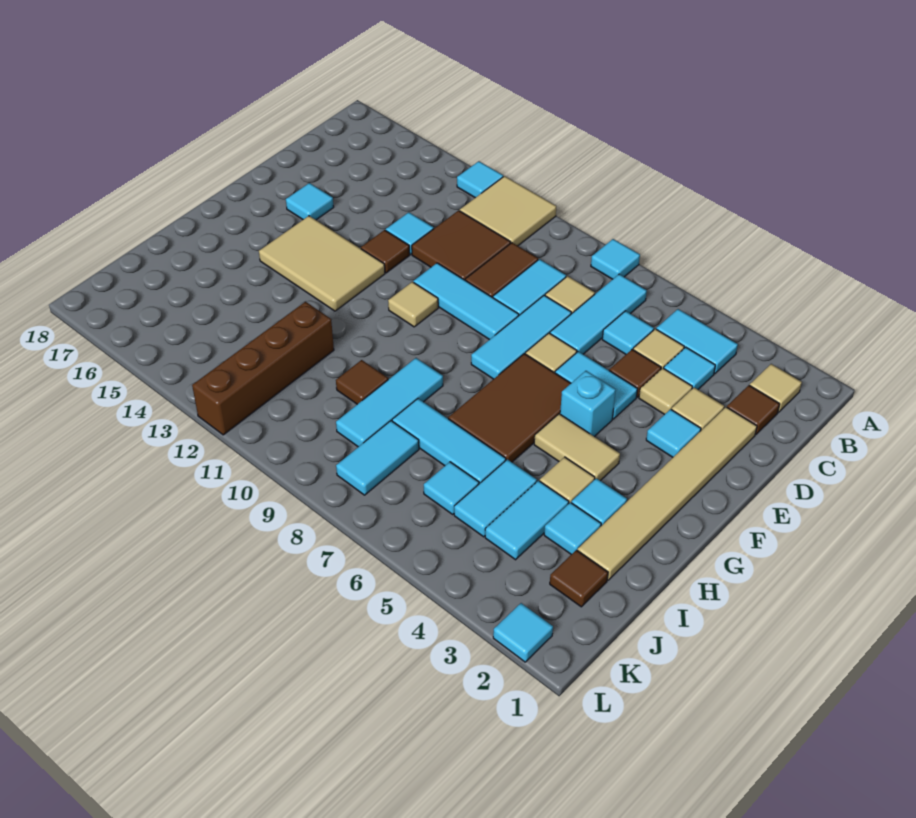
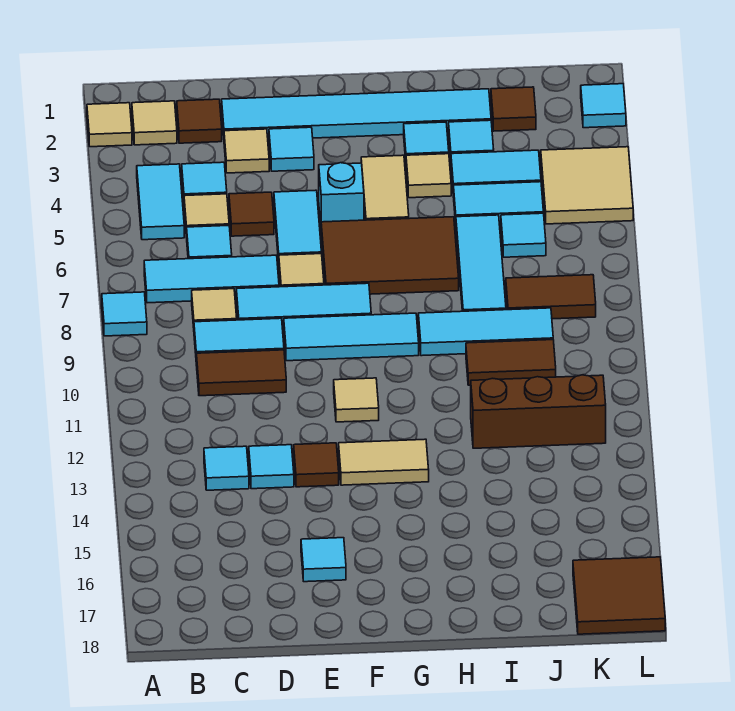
tan tile A11:B12 level 1 -> tan tile K4:L5 level 1
cyan tile A13 level 1 -> cyan tile C13 level 1
brown tile C11:D12 level 1 -> brown tile K17:L18 level 1
tan tile D2:I2 level 1 -> cyan tile D2:I2 level 1
tan tile D4 level 1 -> tan tile A2 level 1
cyan tile E9:E11 level 1 -> cyan tile E9:G9 level 1
tan tile F13:G15 level 1 -> tan tile F13:G13 level 1
brown tile I10 level 1 -> brown tile I10:J10 level 1
brown brick I12:L12 level 1 -> brown brick I12:K12 level 1
cyan tile J8:K8 level 1 -> brown tile J8:K8 level 1

